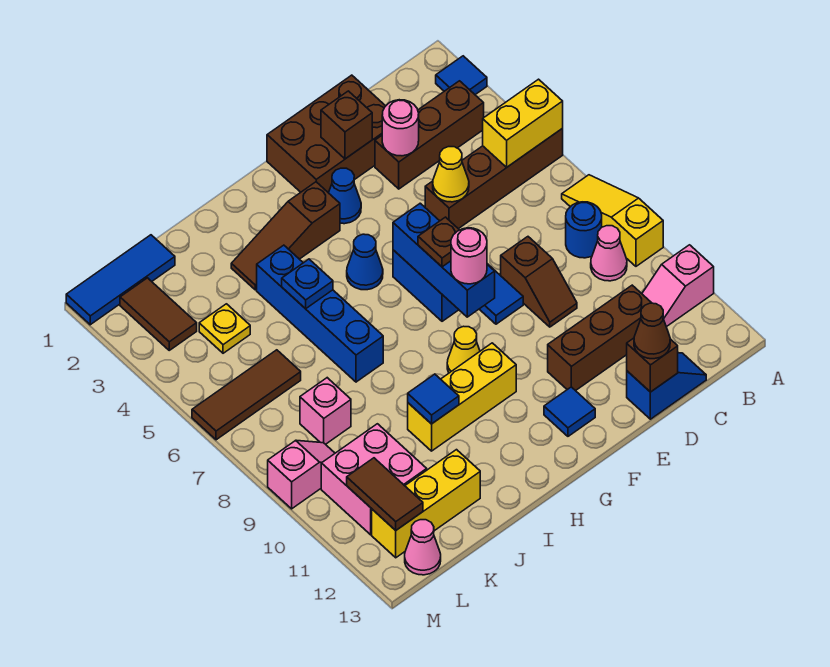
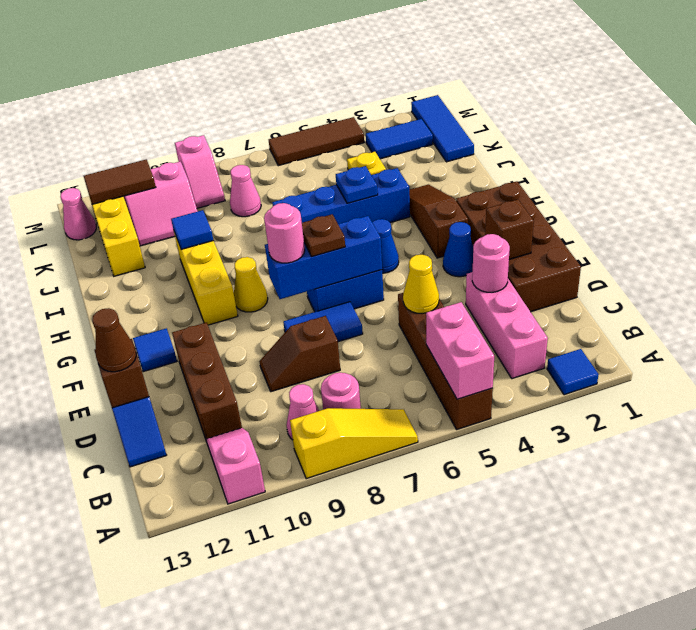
yellow brick A5:B5 level 2 -> pink brick A5:B5 level 2
brown brick B3:D3 level 1 -> pink brick B3:D3 level 1
blue round brick B8 level 1 -> pink round brick B8 level 1
brown brick D1:F2 level 1 -> brown brick D1:G2 level 1
brown tile K6:M6 level 1 -> brown tile M4:M6 level 1
pink brick K8 level 1 -> pink cone K8 level 1
pink brick K10:L11 level 1 -> pink slope K10:L11 level 1 top L
brown tile L2:L3 level 1 -> blue tile L2:L3 level 1

